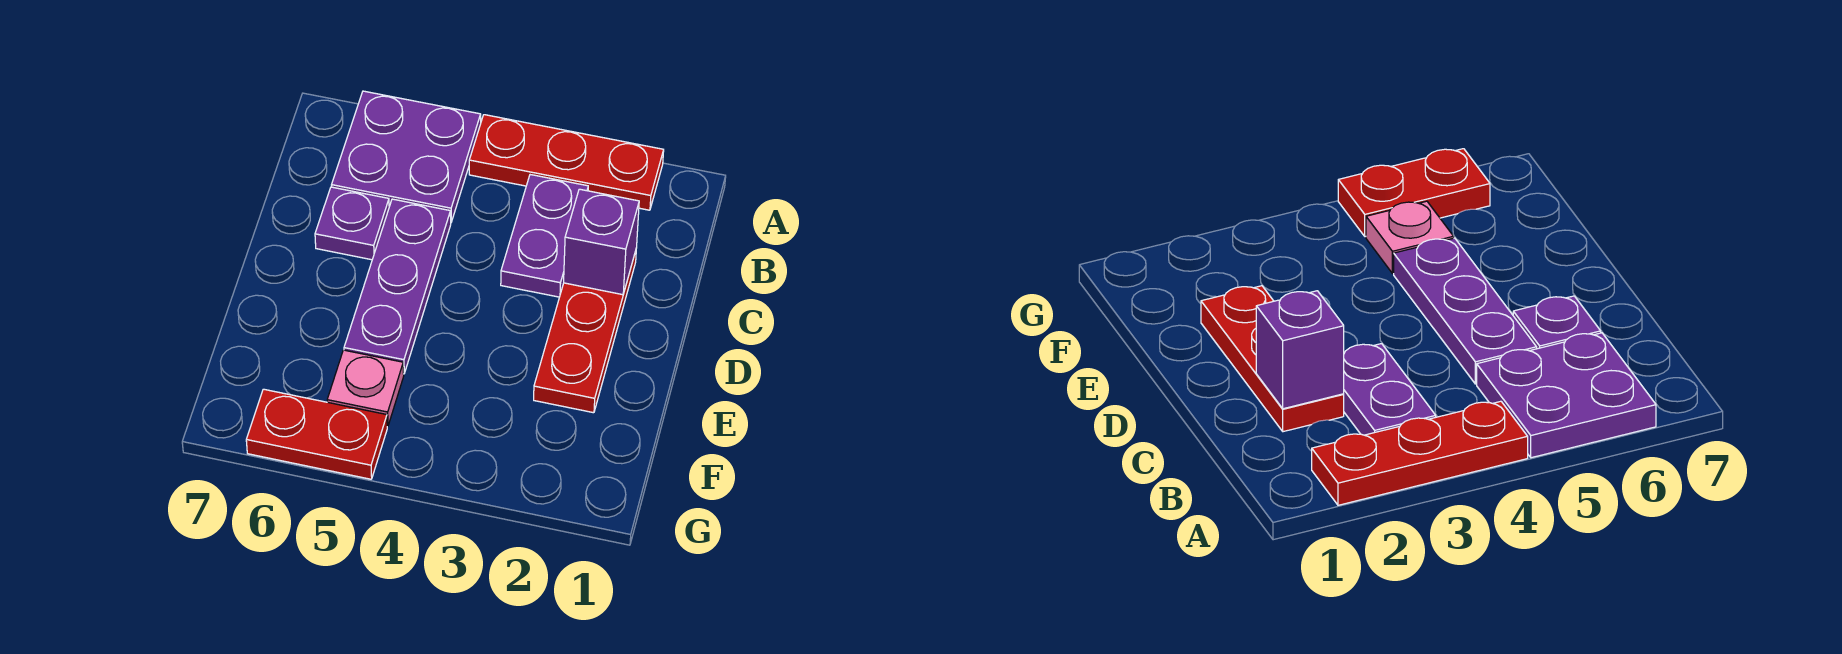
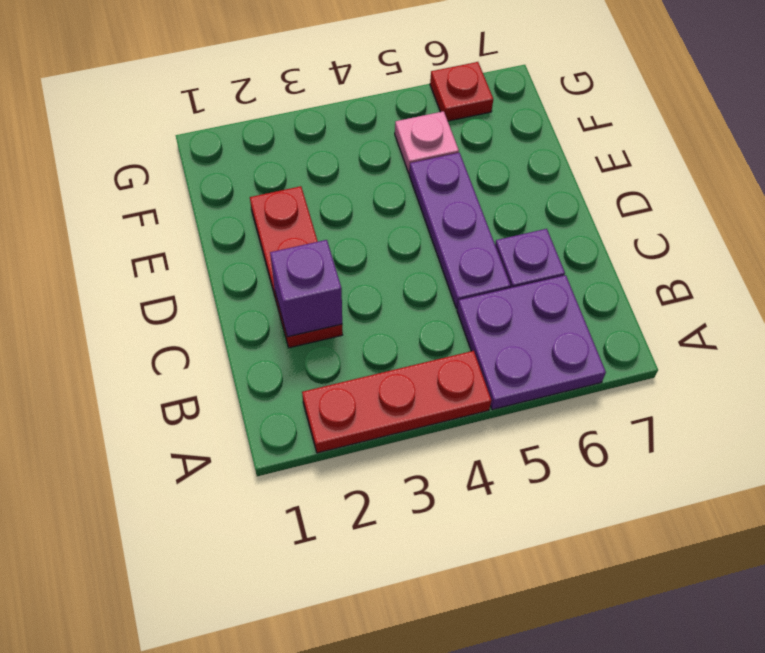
purple plate B3:C3 level 1 -> none
red plate G5:G6 level 1 -> red plate G6 level 1

